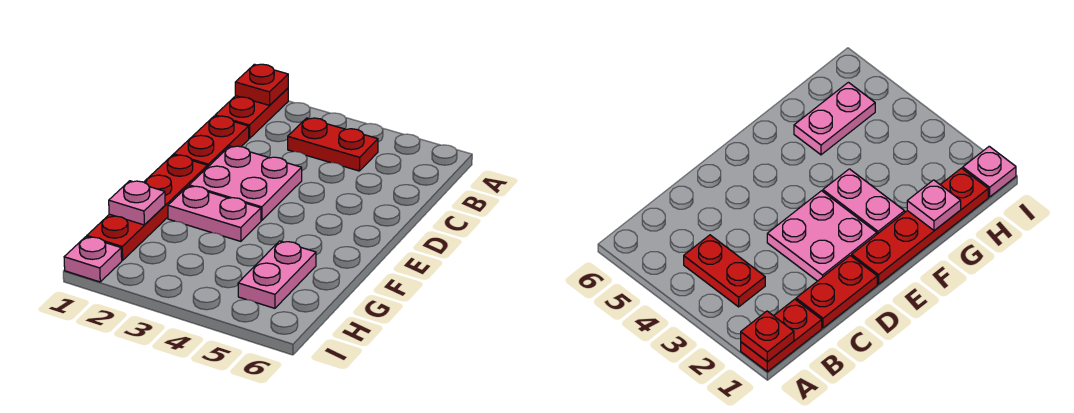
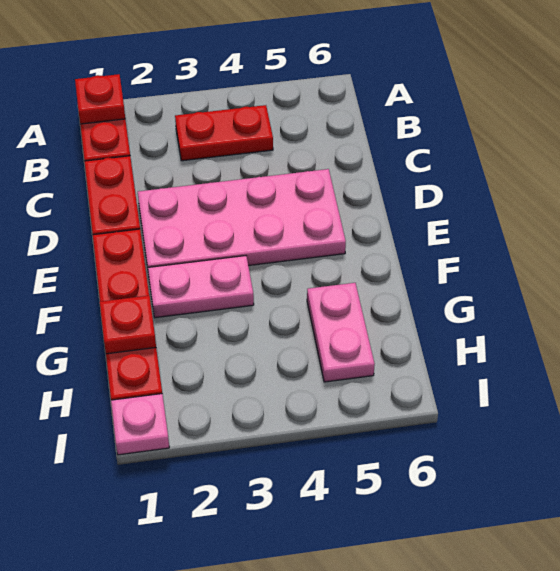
pink plate D2:E3 level 1 -> pink plate D2:E5 level 1
pink plate G1 level 2 -> red plate G1 level 2

